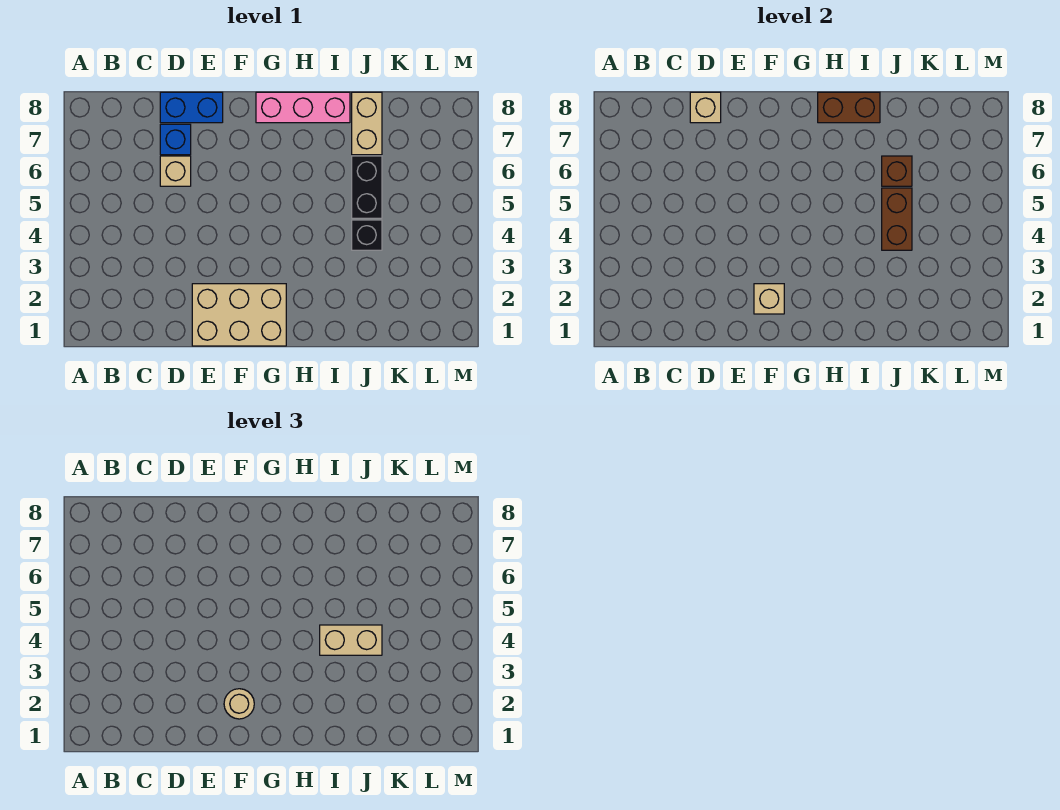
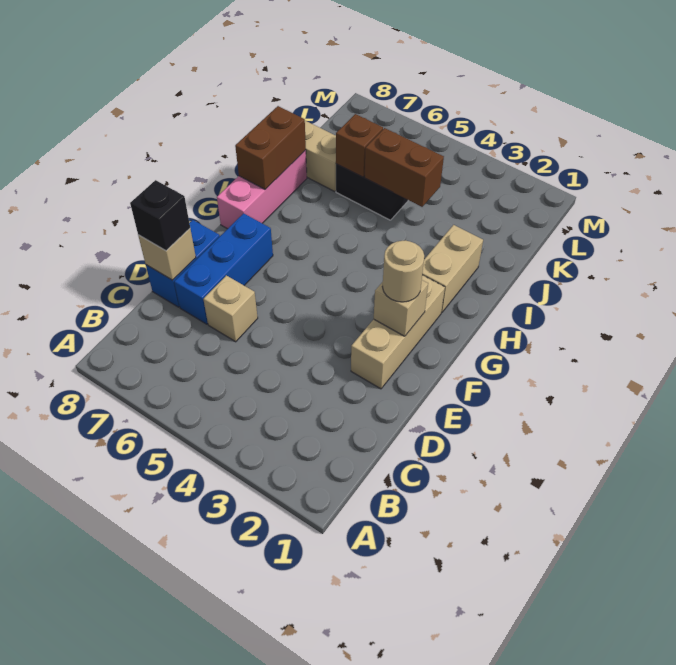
blue brick D7 level 1 -> blue brick D7:F7 level 1
tan brick E1:G2 level 1 -> tan brick E2:G2 level 1
tan brick I4:J4 level 3 -> tan brick H2:I2 level 1
black brick J4 level 1 -> black brick D8 level 3

